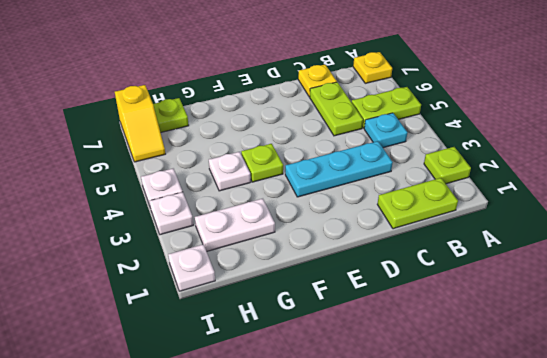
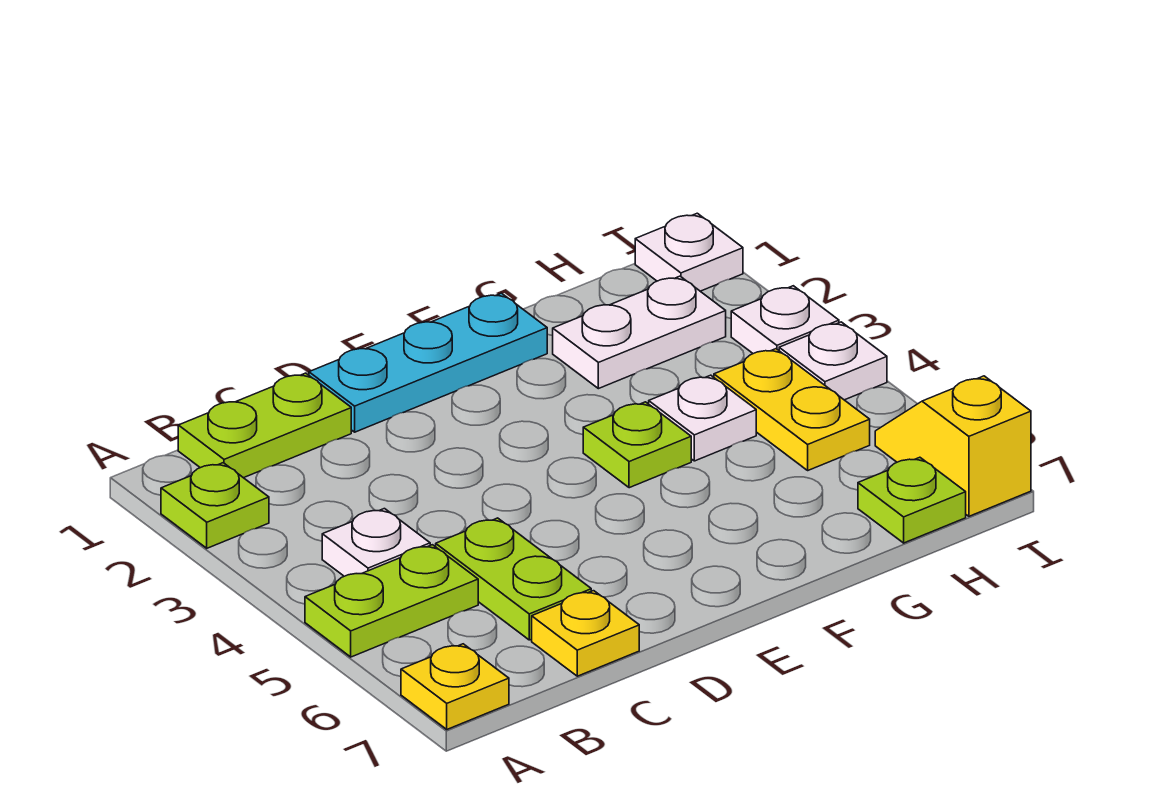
cyan plate B4 level 1 -> white plate B4 level 1
cyan plate C3:E3 level 1 -> cyan plate D1:F1 level 1
none -> yellow plate H4:H5 level 1

